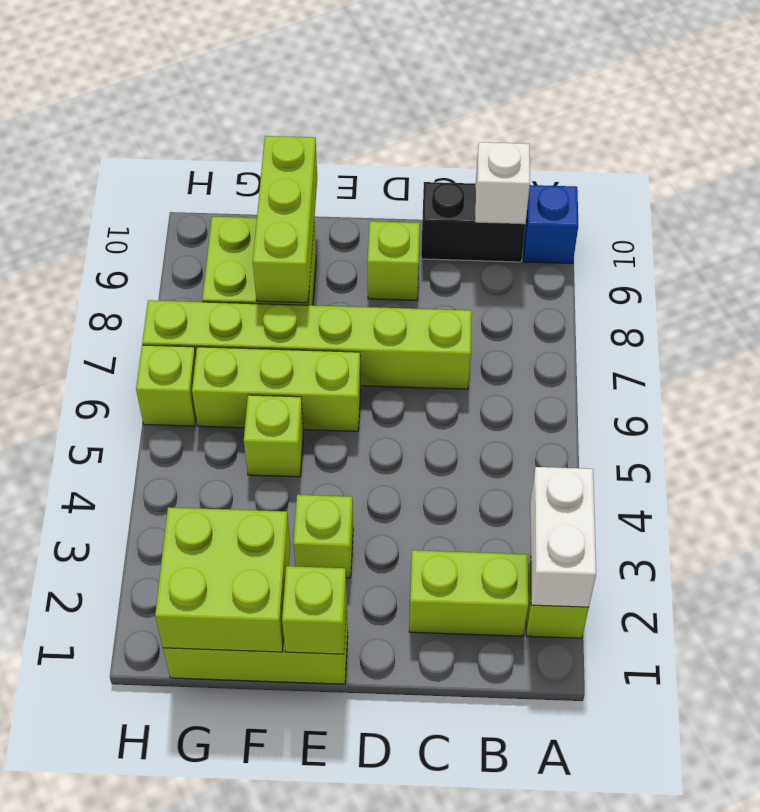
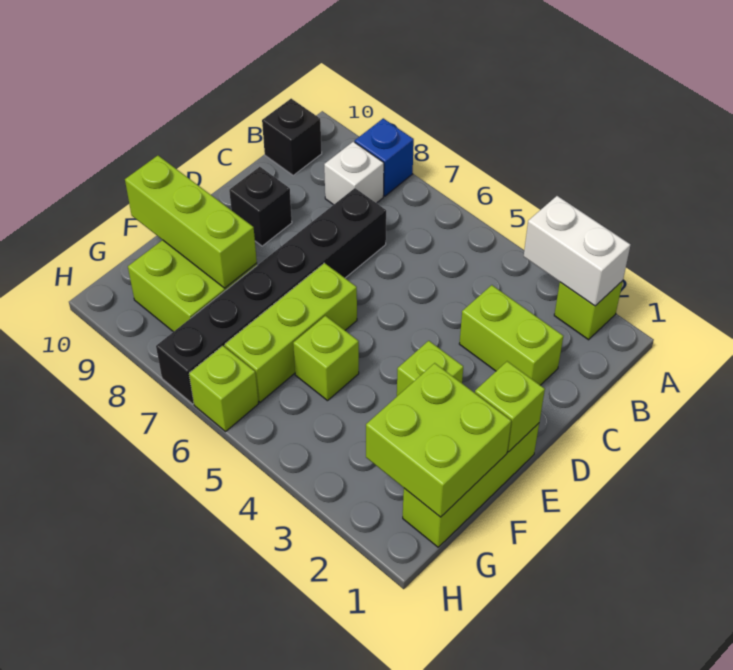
blue brick A10 level 1 -> blue brick A8 level 1
lime brick B2:C2 level 1 -> lime brick C2:C3 level 1
black brick B10:C10 level 1 -> black brick B10 level 1
white brick B10 level 2 -> white brick B8 level 1
lime brick C7:H7 level 1 -> black brick C7:H7 level 1
lime brick D9 level 1 -> black brick D9 level 1

